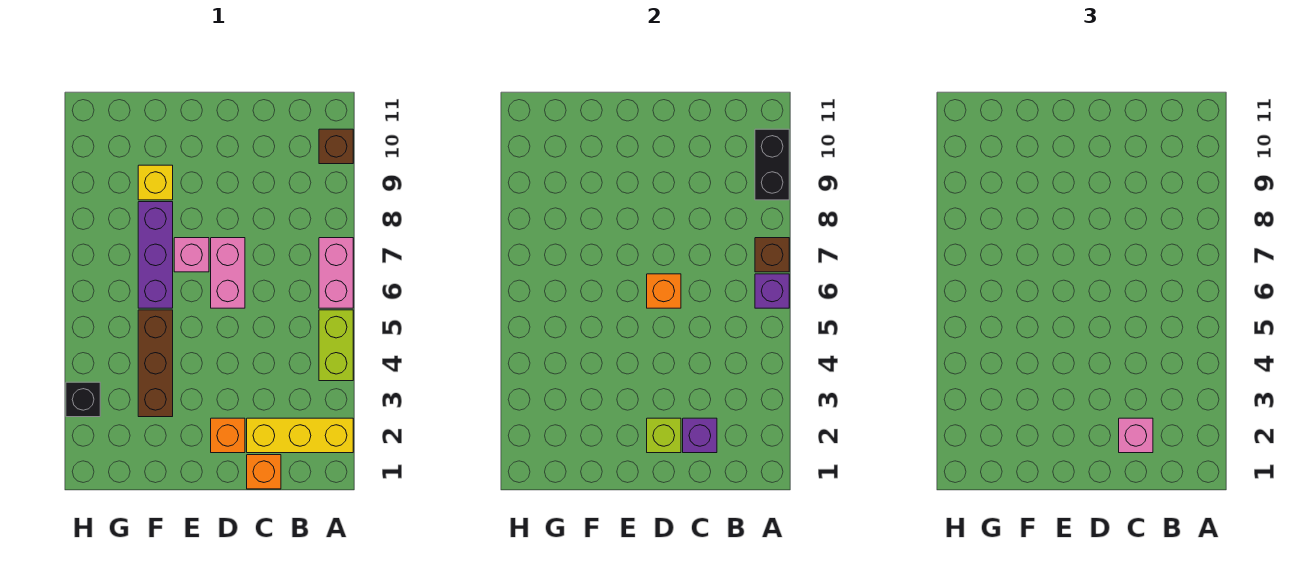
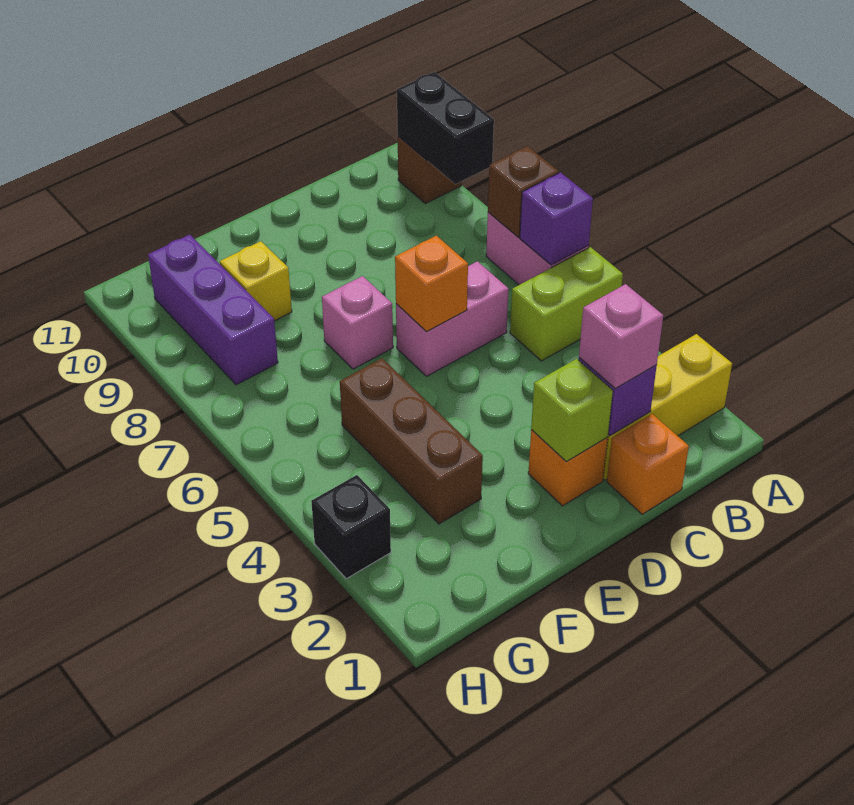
lime brick A4:A5 level 1 -> lime brick A5:B5 level 1
pink brick D6:D7 level 1 -> pink brick C6:D6 level 1
purple brick F6:F8 level 1 -> purple brick G8:G10 level 1

